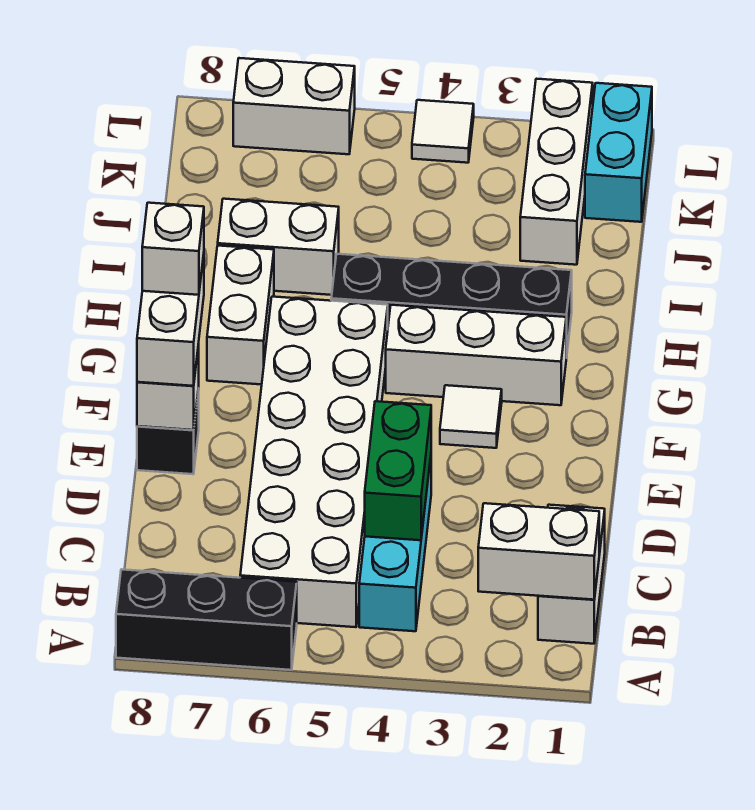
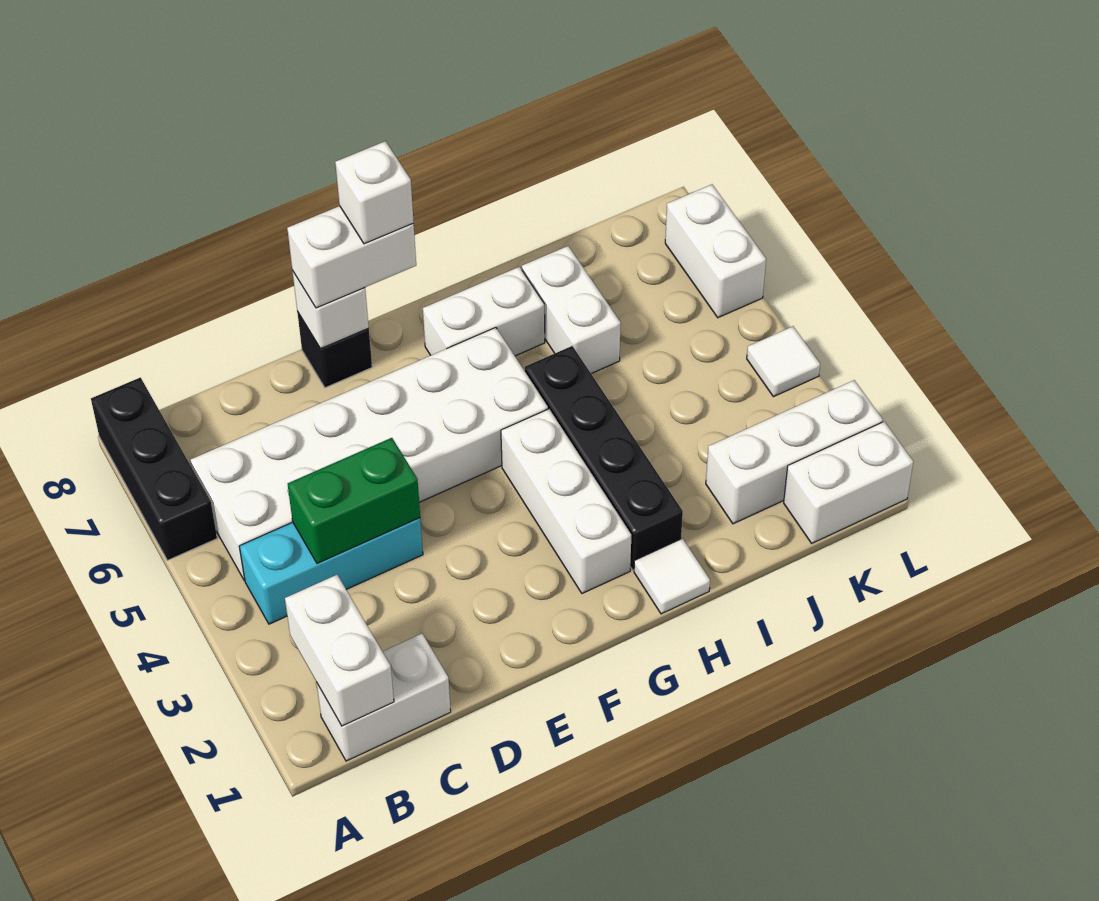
white tile F3 level 1 -> white tile H1 level 1
cyan brick K1:L1 level 1 -> white brick K1:L1 level 1

